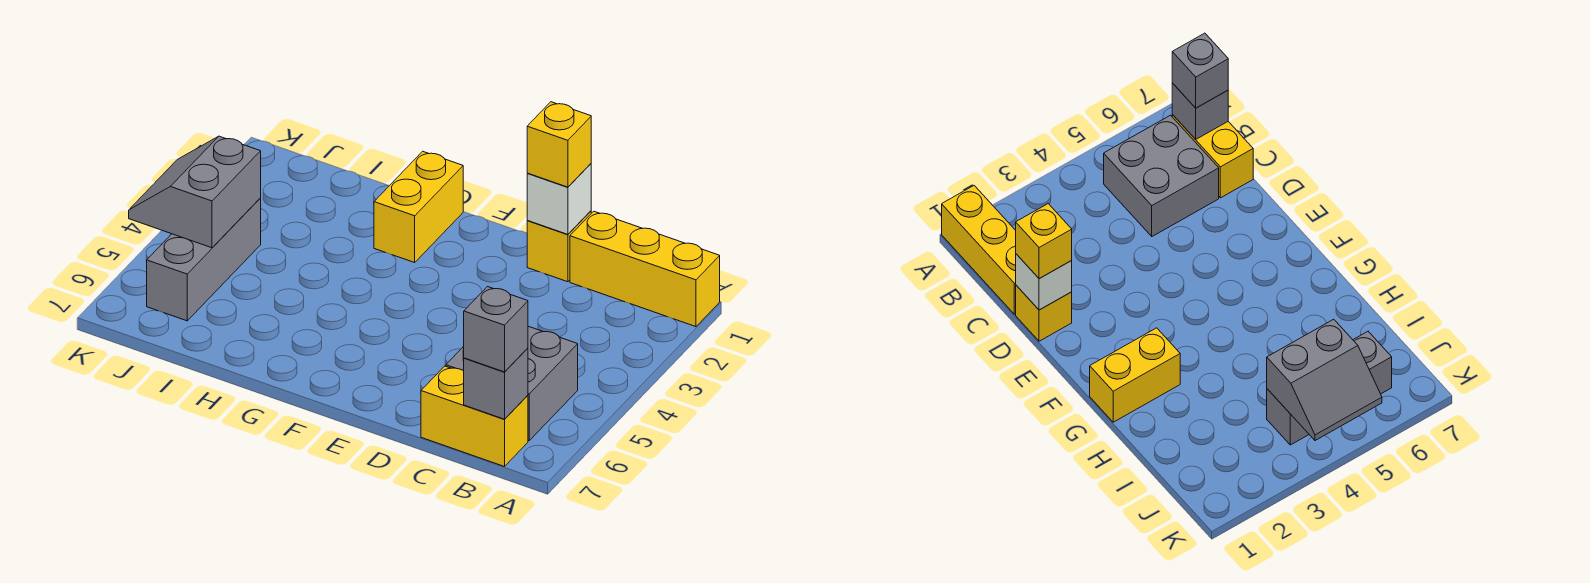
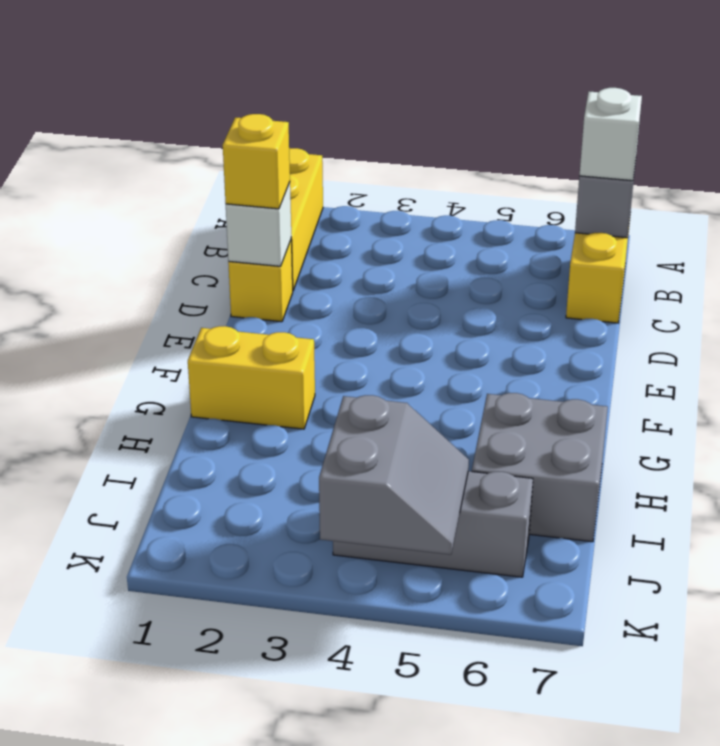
grey brick B5:C6 level 1 -> grey brick H6:I7 level 1
grey brick B7 level 3 -> white brick B7 level 3
grey slope J4:K5 level 2 top J -> grey slope J4:K5 level 2 top 4

